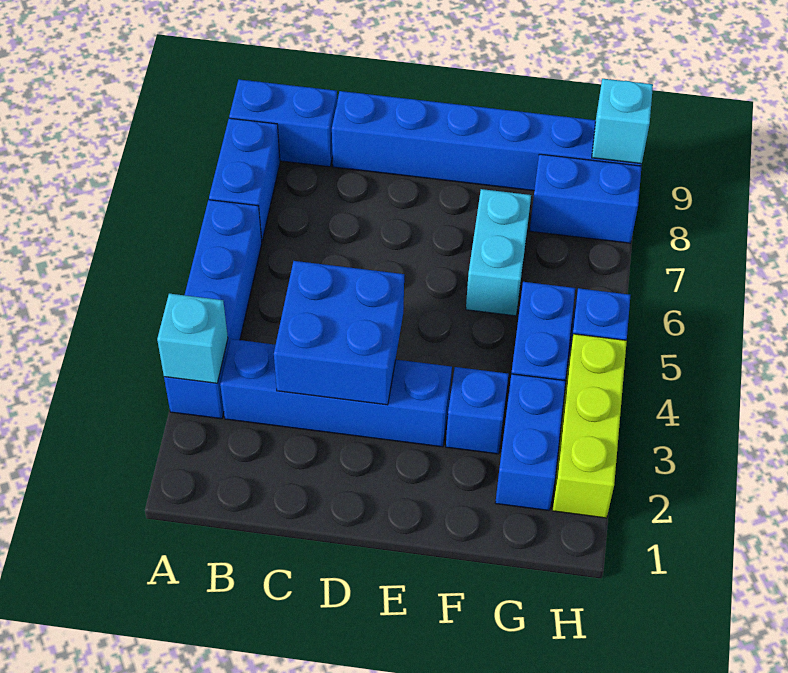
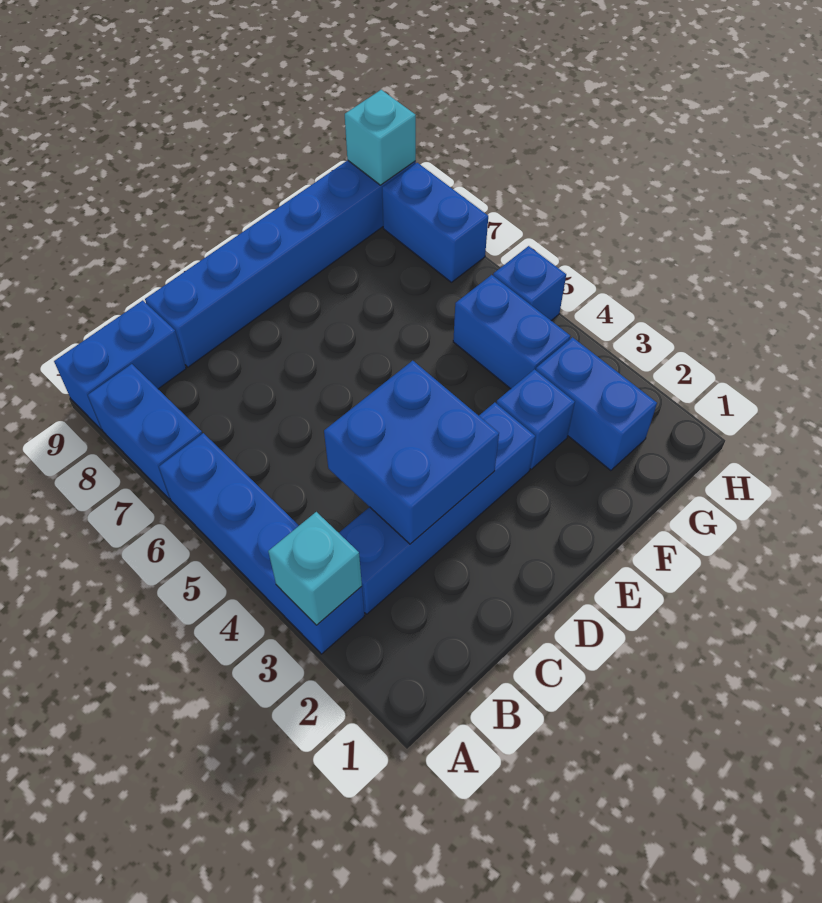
cyan brick F6:F7 level 1 -> none
blue brick G8:H8 level 1 -> blue brick H7:H8 level 1
lime brick H2:H4 level 1 -> none

